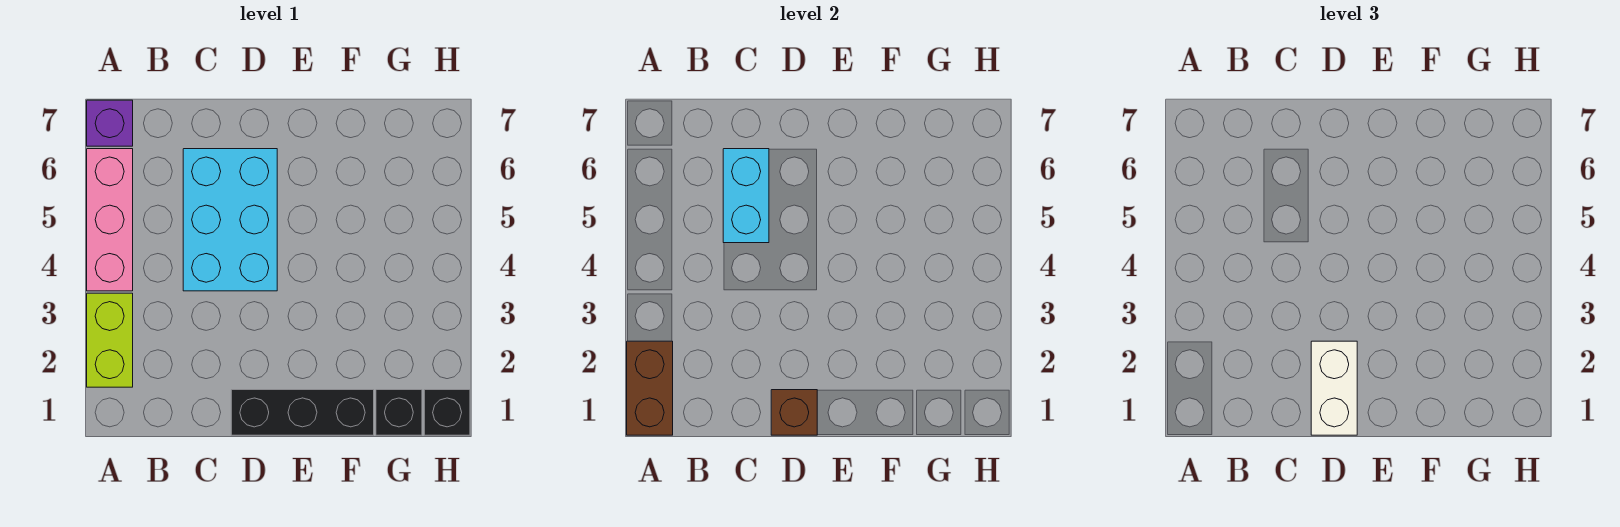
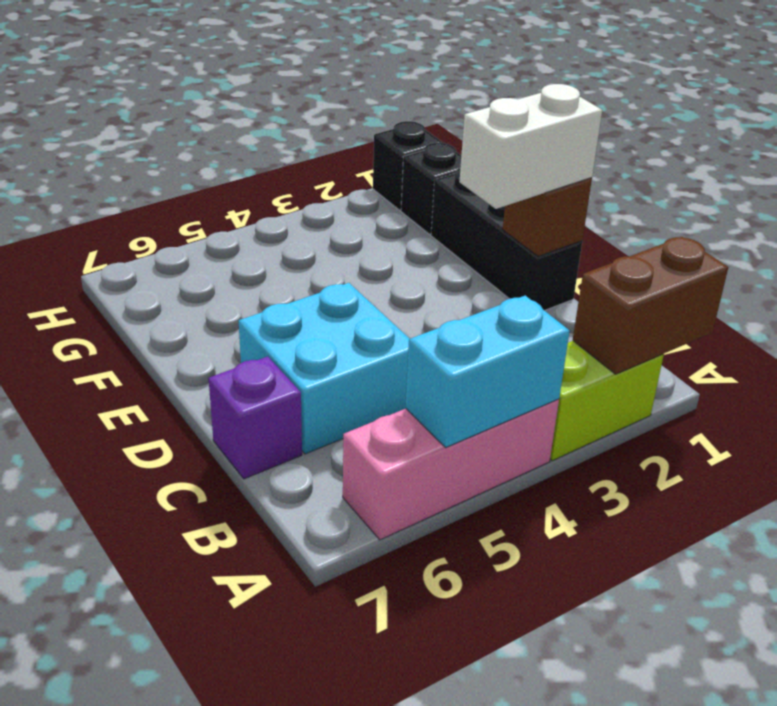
purple brick A7 level 1 -> purple brick C7 level 1
cyan brick C4:D6 level 1 -> cyan brick C5:D6 level 1
cyan brick C5:C6 level 2 -> cyan brick A4:A5 level 2

